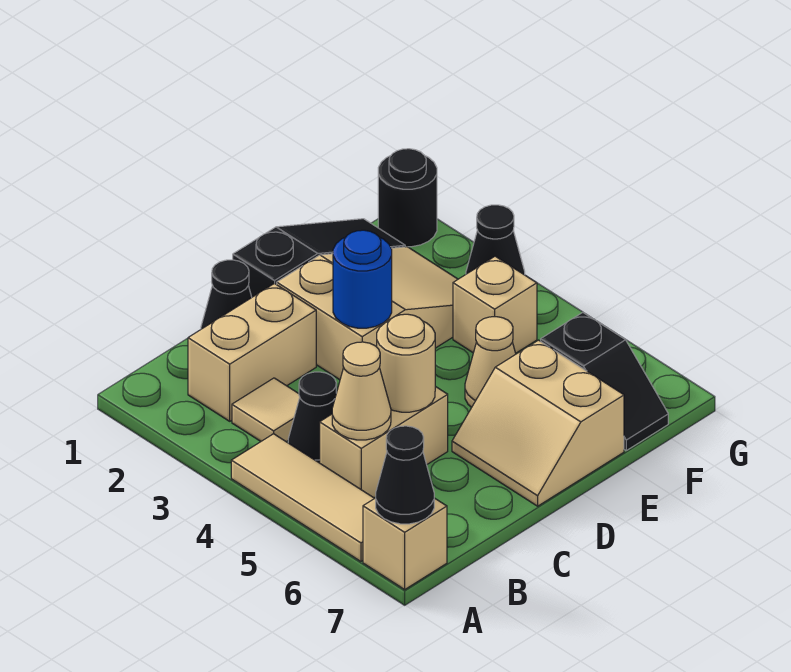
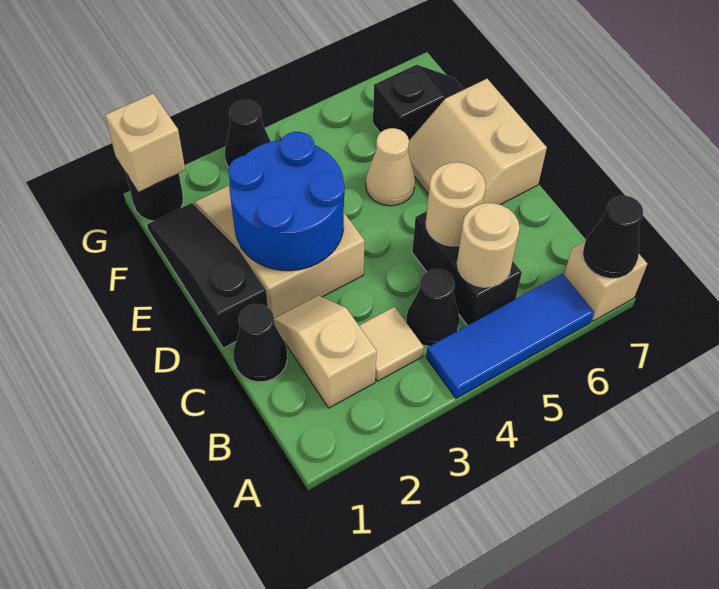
tan tile A4:A6 level 1 -> blue tile A4:A6 level 1
tan brick B2:C2 level 1 -> tan slope B2:C2 level 1 top B
tan brick B5:C5 level 1 -> black brick B5:C5 level 1
tan cone B5 level 2 -> tan round brick B5 level 2
blue round brick D3 level 2 -> blue round brick D2:E3 level 2
tan slope D6:E7 level 1 top E -> tan slope D6:E7 level 1 top 7
tan brick F4 level 1 -> tan brick G1 level 2

